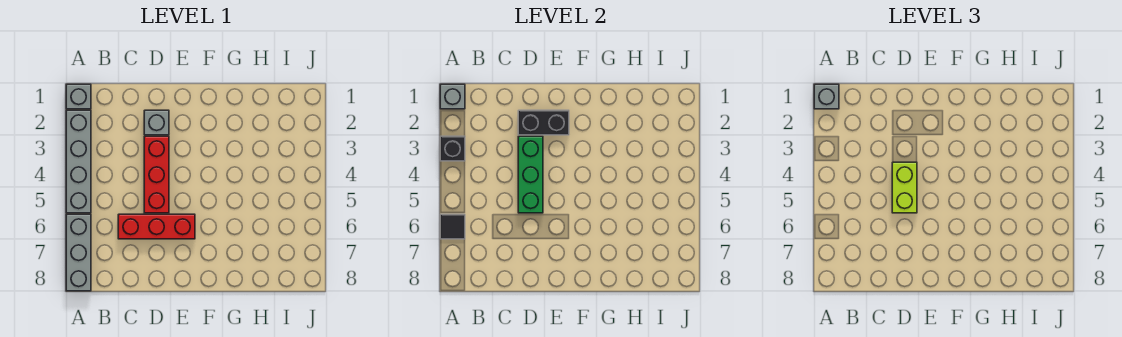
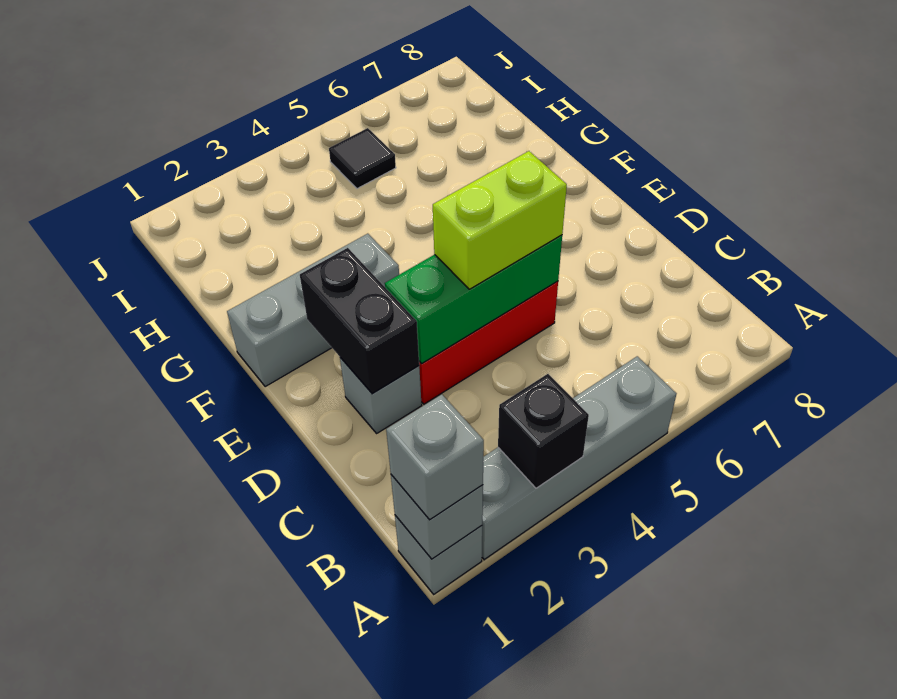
grey brick A6:A8 level 1 -> grey brick F1:F3 level 1
black tile A6 level 2 -> black tile I5 level 1
red brick C6:E6 level 1 -> none

